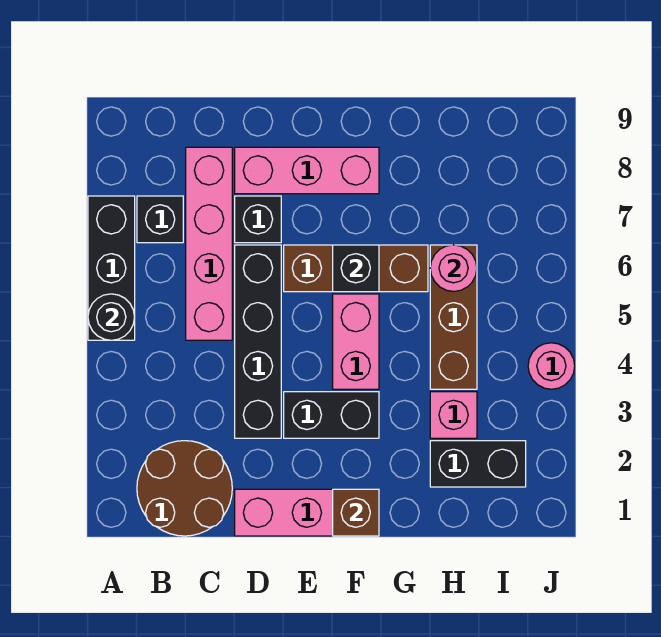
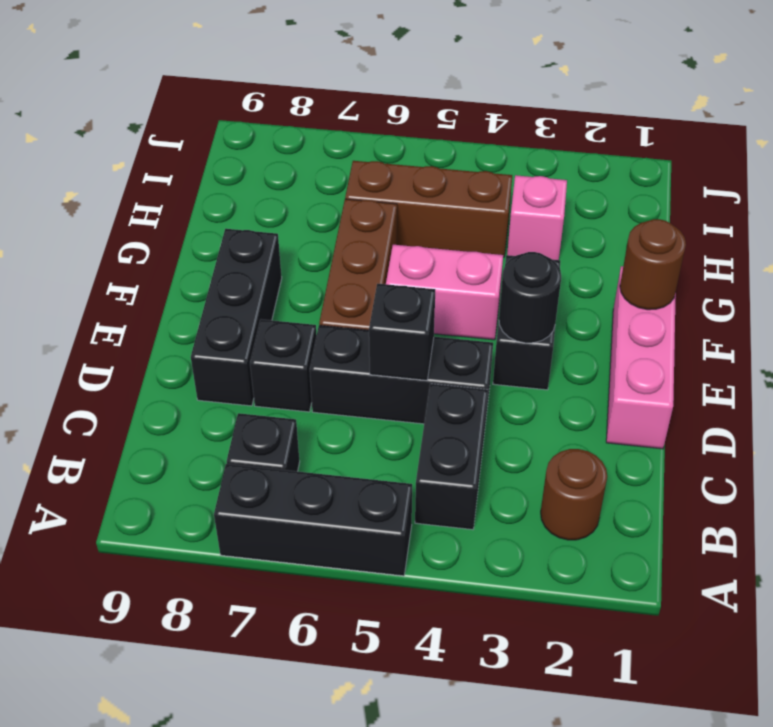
black round brick A5 level 2 -> black round brick E3 level 2
brown round brick B1:C2 level 1 -> brown round brick B2 level 1
pink brick C5:C8 level 1 -> none
black brick D3:D6 level 1 -> black brick D4:D6 level 1
pink brick D8:F8 level 1 -> black brick D8:F8 level 1
brown brick F1 level 2 -> brown round brick F1 level 2
black brick F6 level 2 -> black brick D5 level 2
black brick H2:I2 level 1 -> black brick B4:C4 level 1
pink round brick H6 level 2 -> none
pink round brick J4 level 1 -> none

